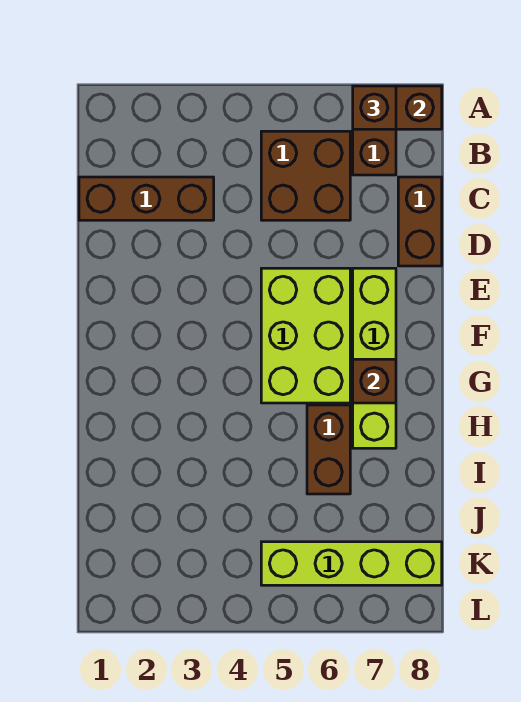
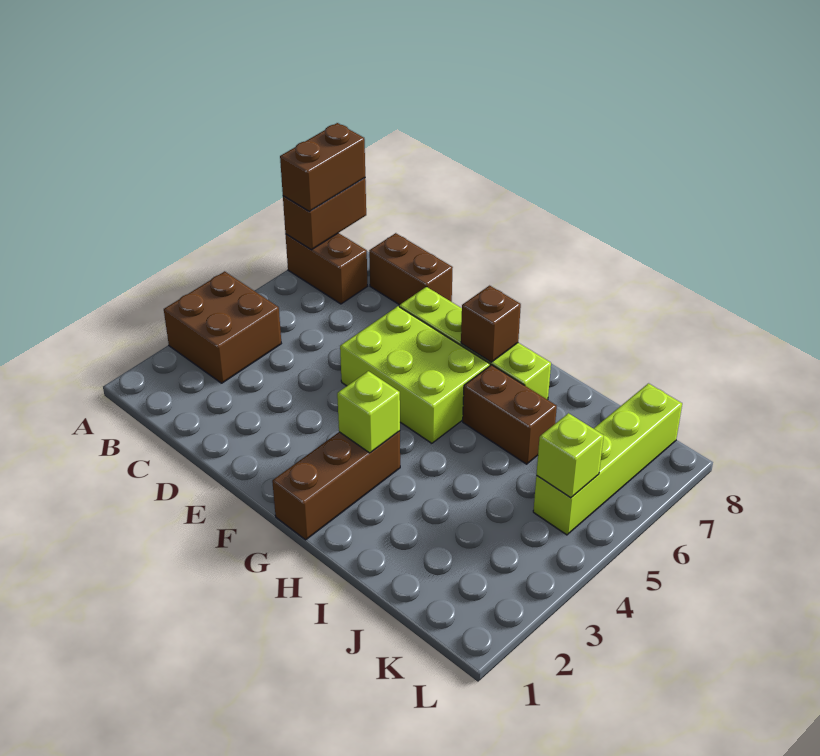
brown brick A7 level 3 -> brown brick A7:A8 level 3
brown brick B5:C6 level 1 -> brown brick A3:B4 level 1
brown brick C1:C3 level 1 -> brown brick G1:G3 level 1
none -> lime brick G3 level 2
none -> lime brick K5 level 2

